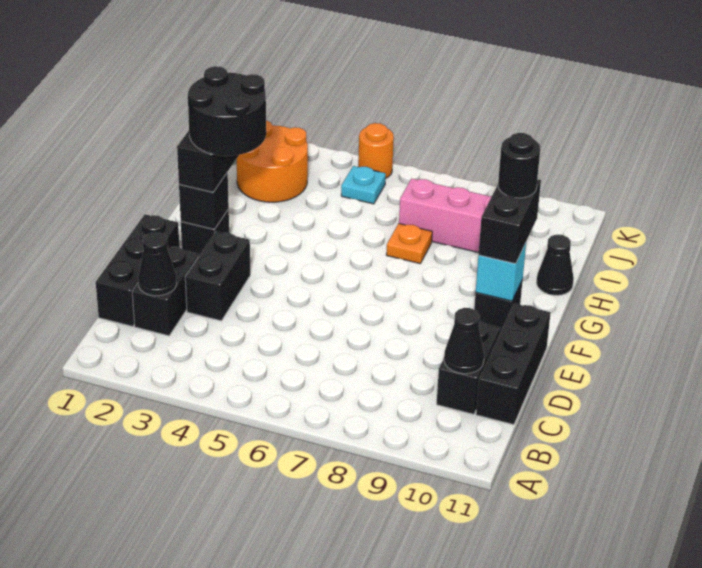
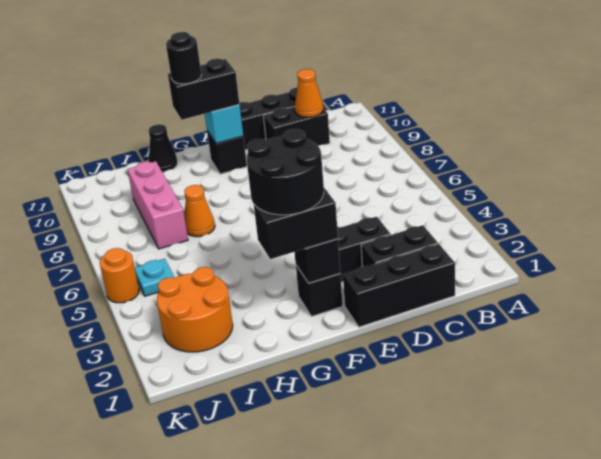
black cone C2 level 2 -> none
black cone C10 level 2 -> orange cone C10 level 2
orange plate H7 level 1 -> orange cone H7 level 1

